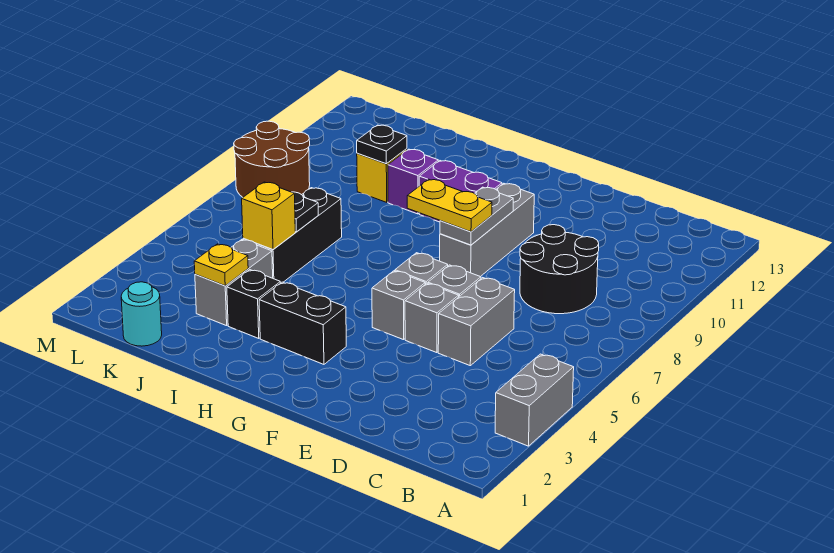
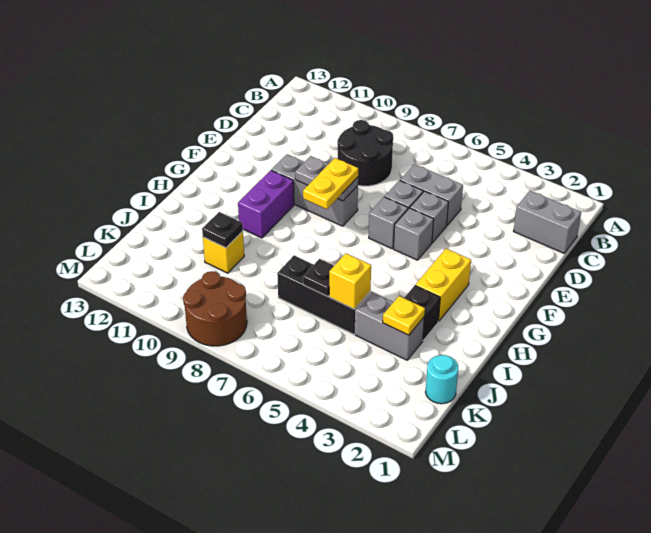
grey brick A3:A4 level 1 -> grey brick C1:C2 level 1
black brick G3:H3 level 1 -> yellow brick G3:H3 level 1
purple brick I10 level 1 -> none

